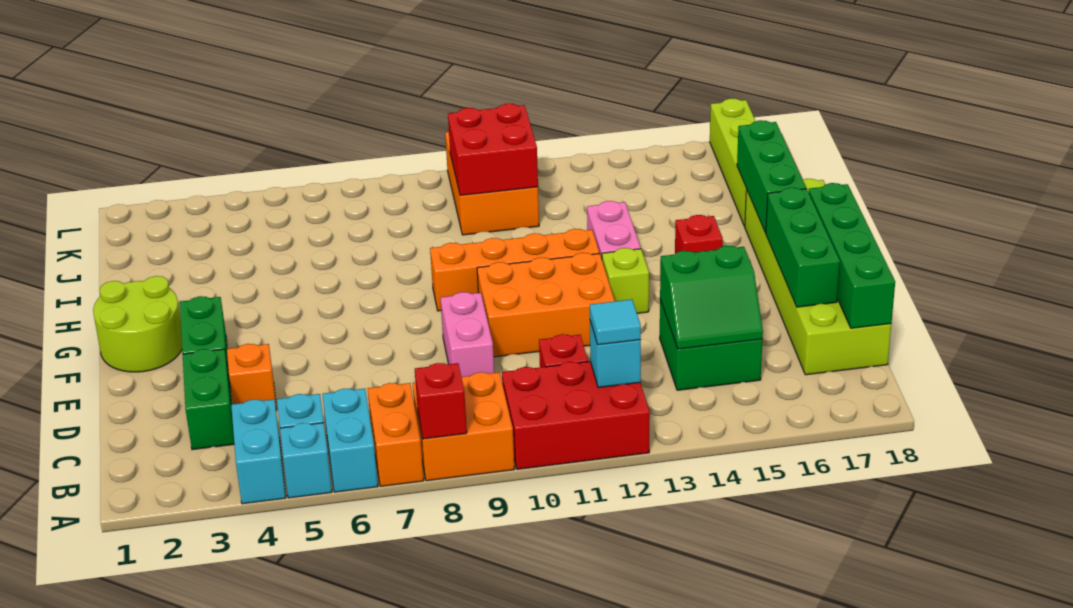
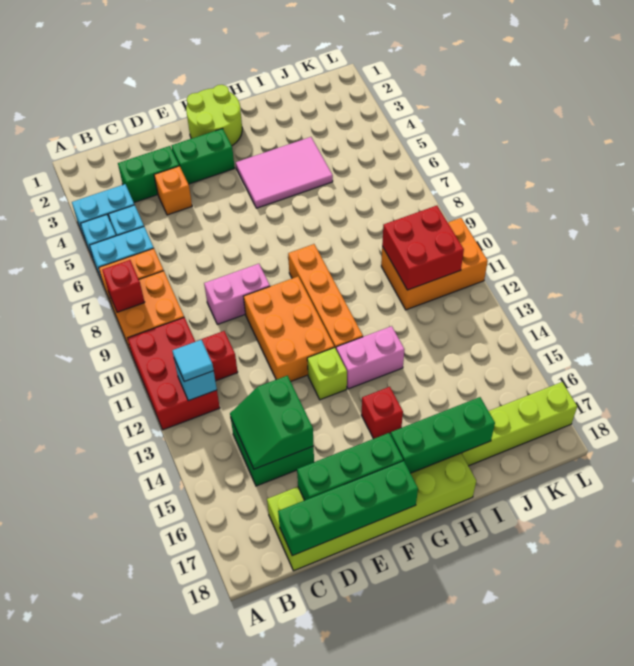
none -> pink tile G4:I5 level 1

